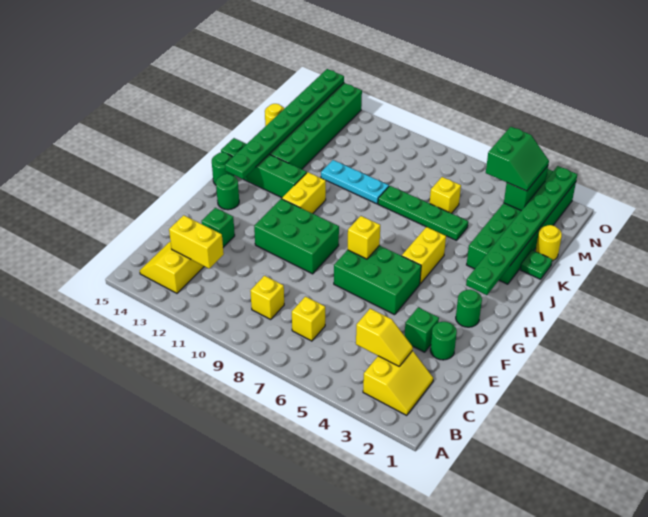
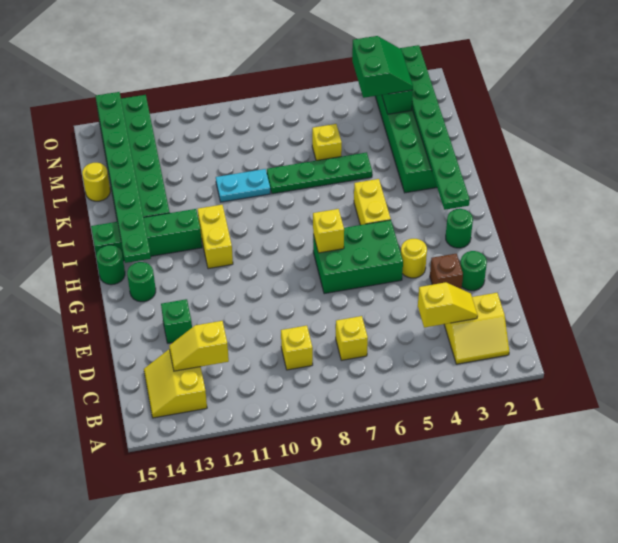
yellow slope B2:C3 level 1 top 3 -> yellow slope B2:C3 level 1 top C
yellow brick C12:C13 level 2 -> yellow slope C12:C13 level 2 top 12
green brick E3 level 1 -> brown brick E3 level 1
green brick F9:G11 level 1 -> none
green plate K1 level 1 -> none
cyan plate K9:K11 level 1 -> cyan plate K9:K10 level 1
yellow round brick L1 level 1 -> yellow round brick F4 level 1

